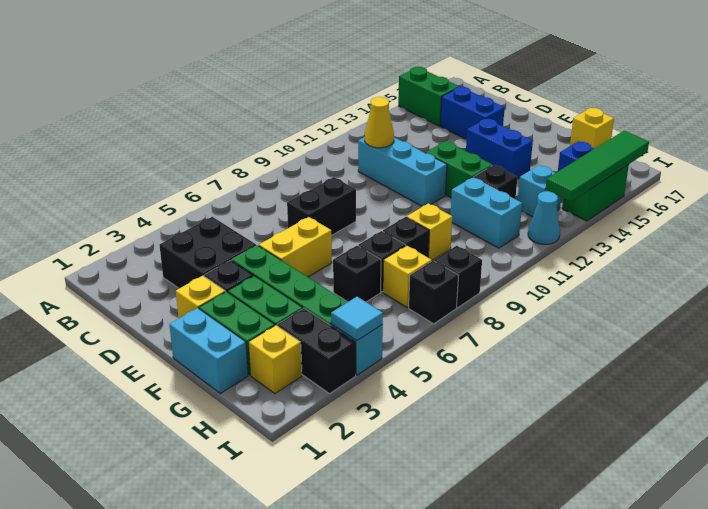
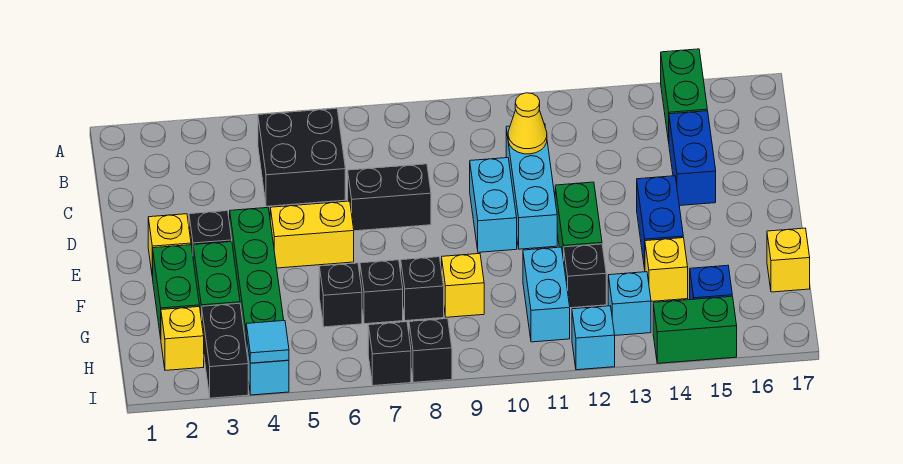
black brick C3:D4 level 1 -> black brick B5:C6 level 1
cyan brick F1:G1 level 1 -> cyan brick D10:E10 level 1
yellow brick H7 level 1 -> yellow brick G14 level 1
cyan cone I12 level 1 -> cyan brick I12 level 1
green tile I13:I16 level 2 -> none

